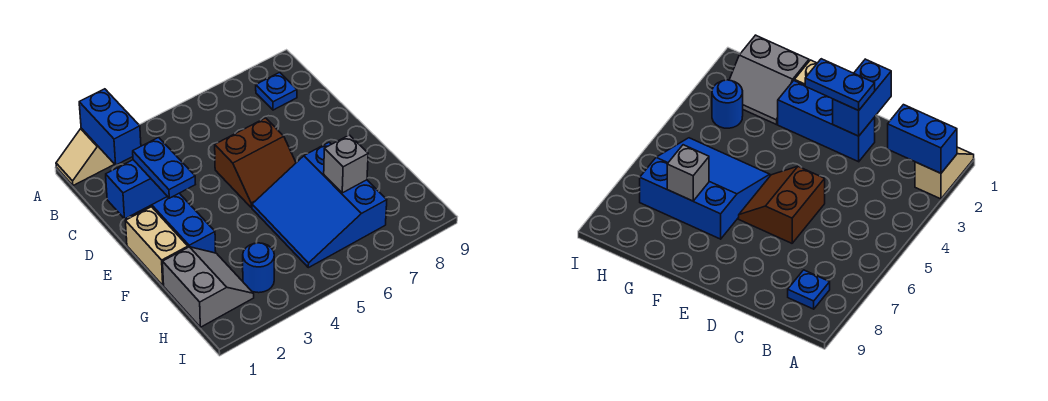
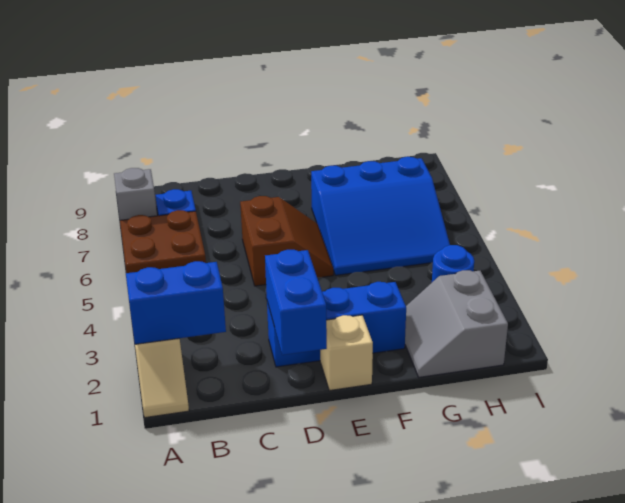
none -> brown plate A6:B7 level 1
blue plate D2:E2 level 3 -> none
tan brick E1:F1 level 1 -> tan brick E1 level 1
grey slope G1:H2 level 1 top 1 -> grey slope G1:H2 level 1 top H
grey brick G7 level 2 -> grey brick A8 level 1

